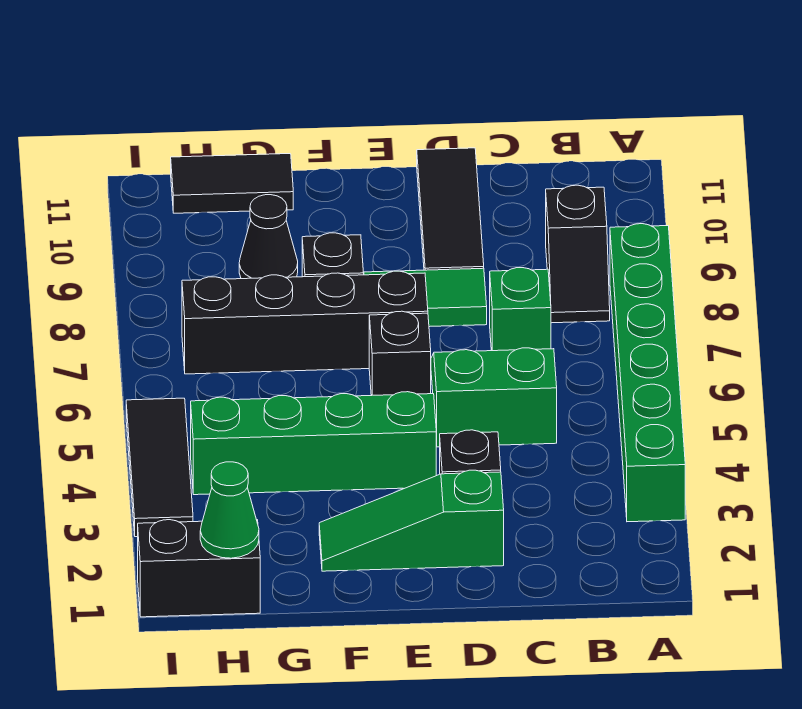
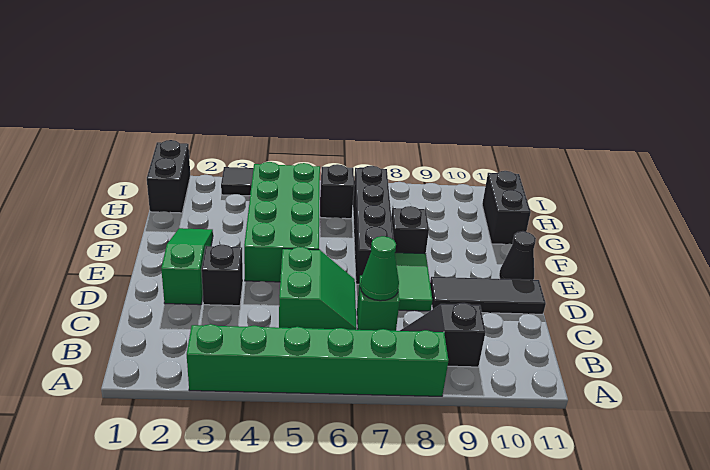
green brick E4:H4 level 1 -> green brick E4:H5 level 1
black brick E6 level 1 -> black brick H6 level 1
black cone G9 level 1 -> black cone E11 level 1
black tile G11:H11 level 1 -> black brick G11:H11 level 1
green cone H1 level 2 -> green cone C7 level 2

